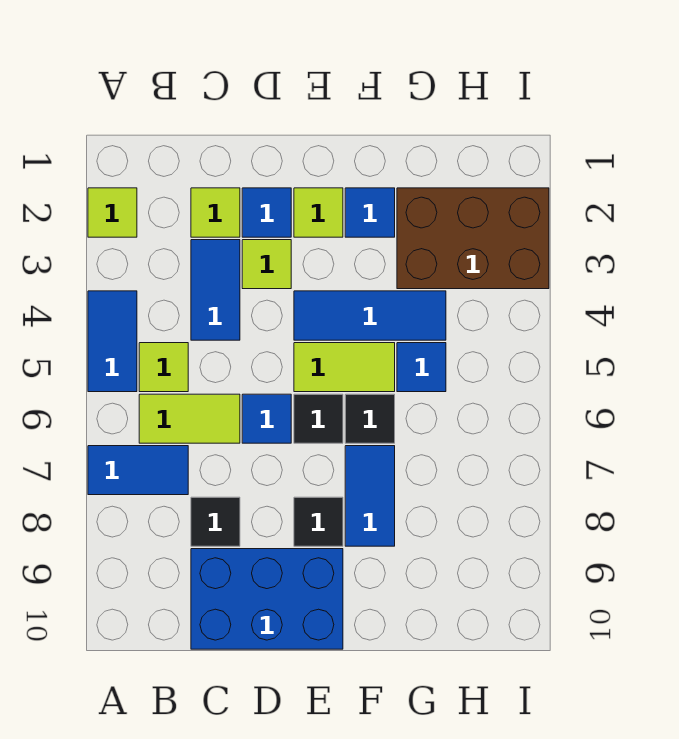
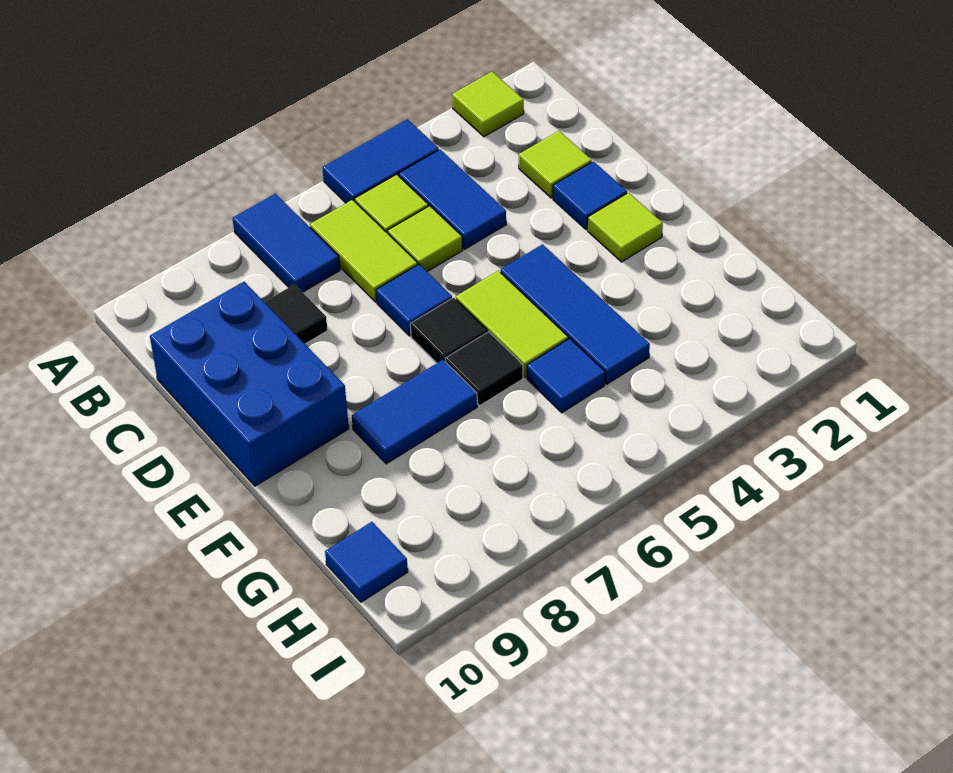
blue tile C3:C4 level 1 -> blue tile B4:C4 level 1
lime tile D3 level 1 -> lime tile C5 level 1
black tile E8 level 1 -> none
blue tile F2 level 1 -> blue tile H10 level 1
brown brick G2:I3 level 1 -> none

